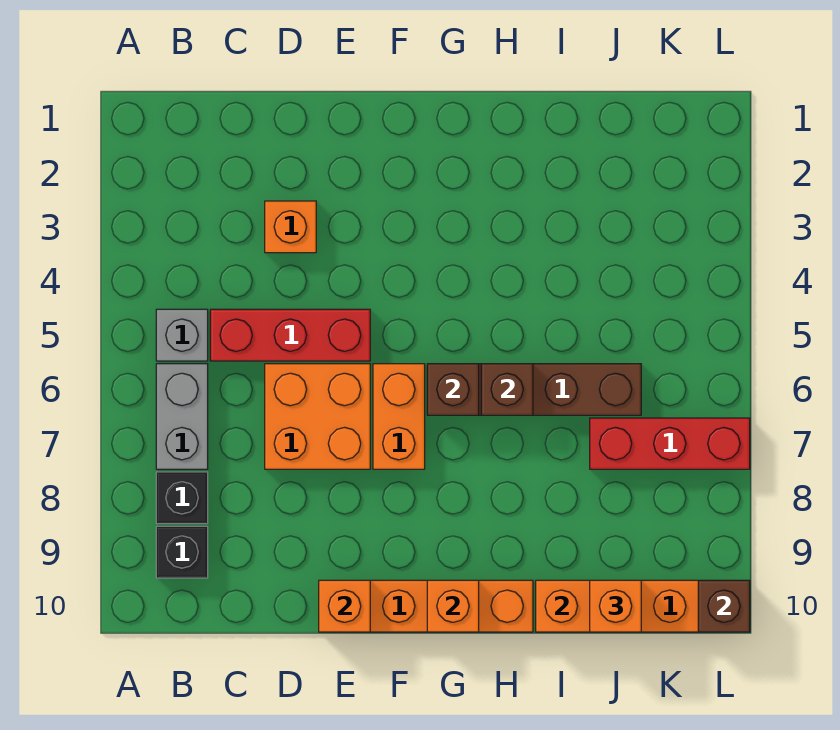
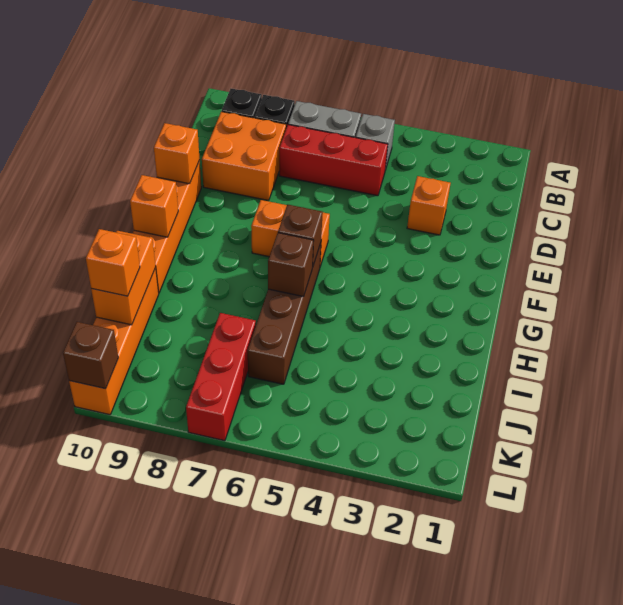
red brick C5:E5 level 1 -> red brick C5:C7 level 1
orange brick D6:E7 level 1 -> orange brick C8:D9 level 1

